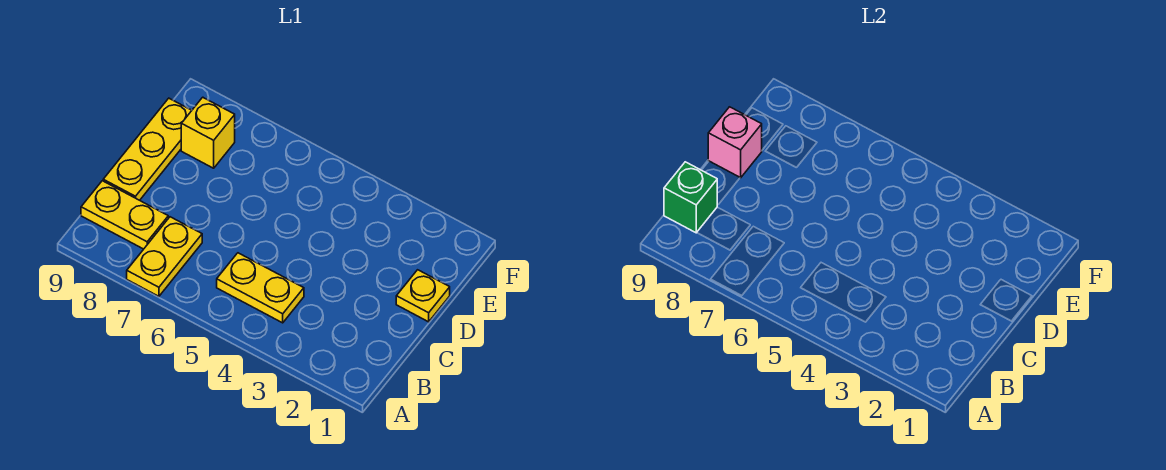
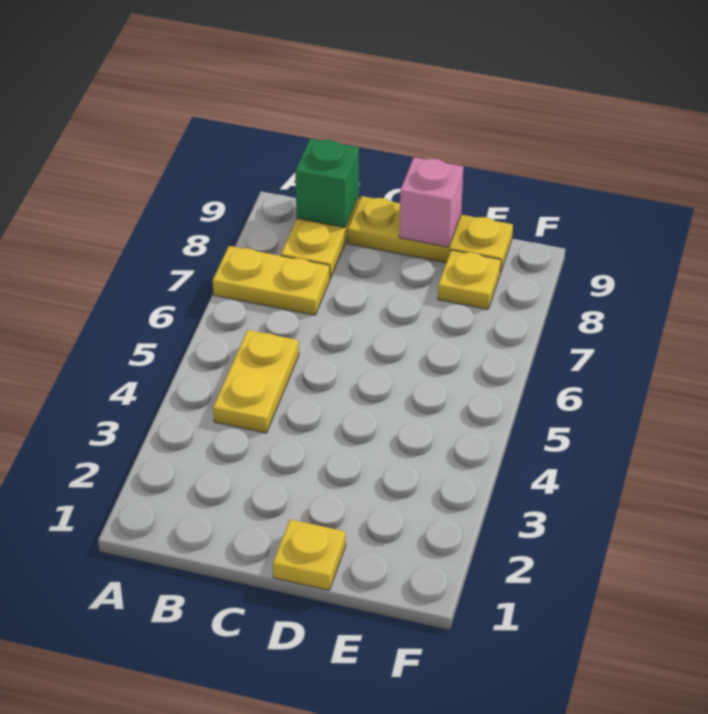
yellow brick E8 level 1 -> yellow plate E8 level 1

